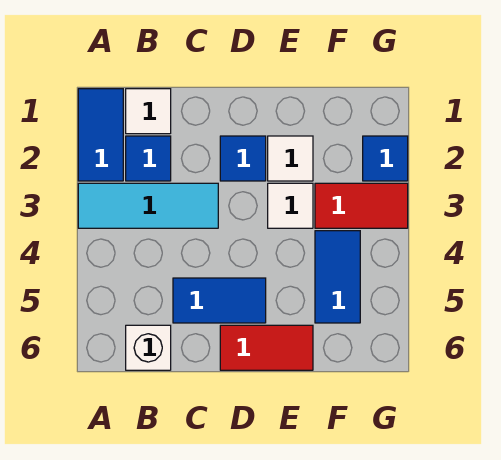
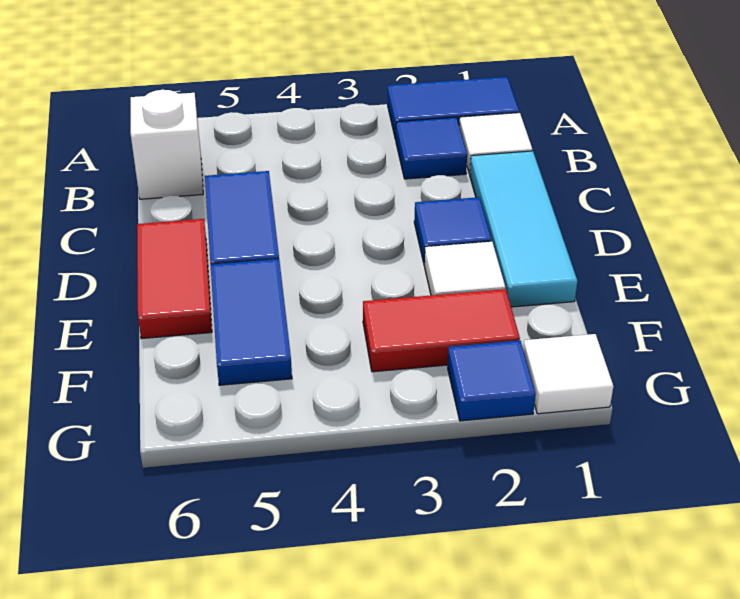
cyan tile A3:C3 level 1 -> cyan tile C1:E1 level 1
white tile E3 level 1 -> white tile G1 level 1
red tile F3:G3 level 1 -> red tile F2:F3 level 1
blue tile F4:F5 level 1 -> blue tile E5:F5 level 1

